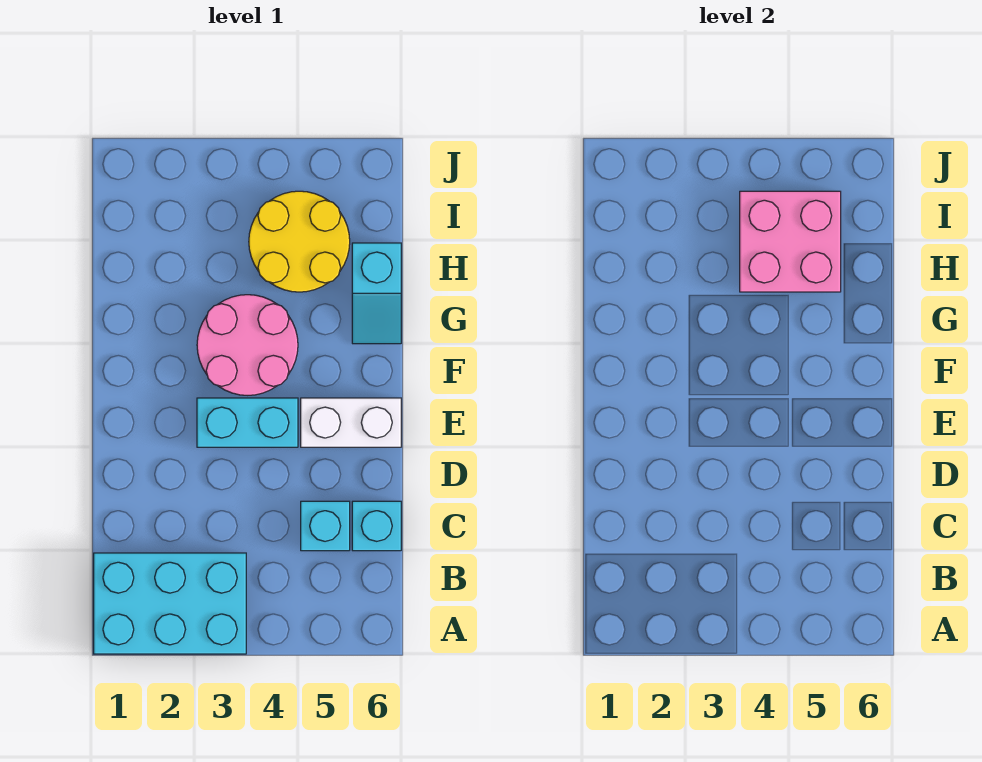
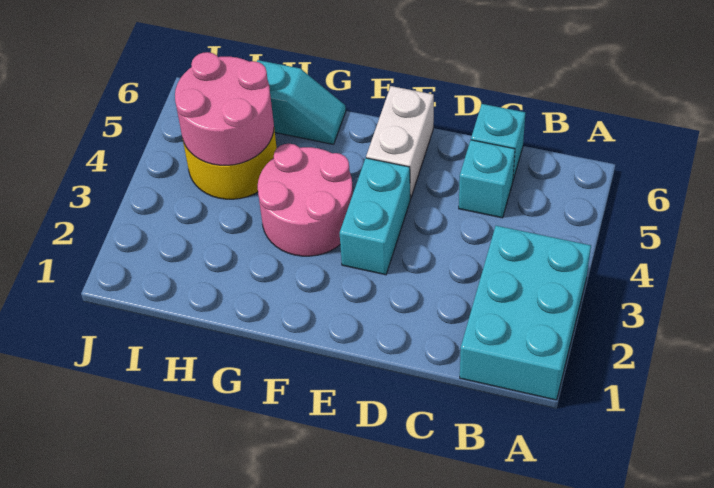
pink brick H4:I5 level 2 -> pink round brick H4:I5 level 2

